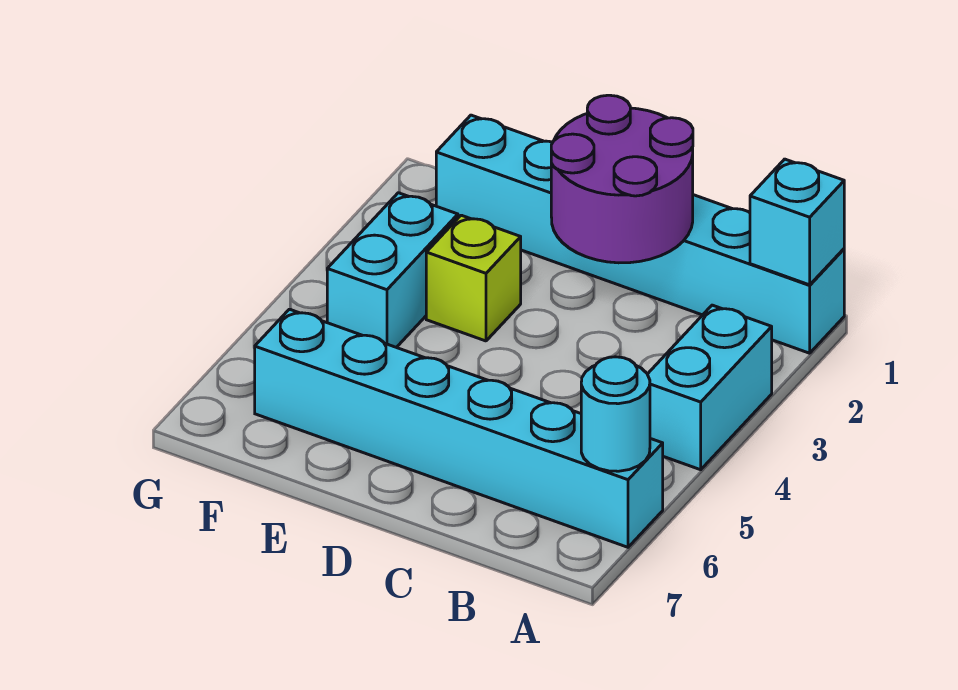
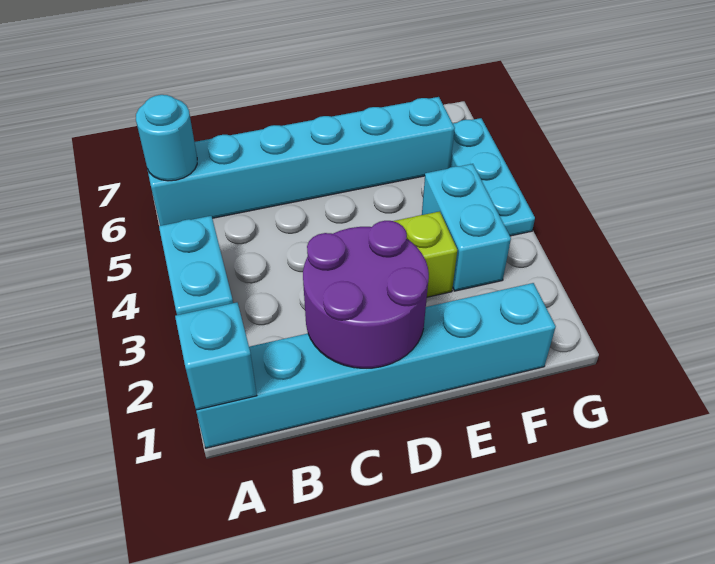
none -> cyan plate G4:G6 level 1

